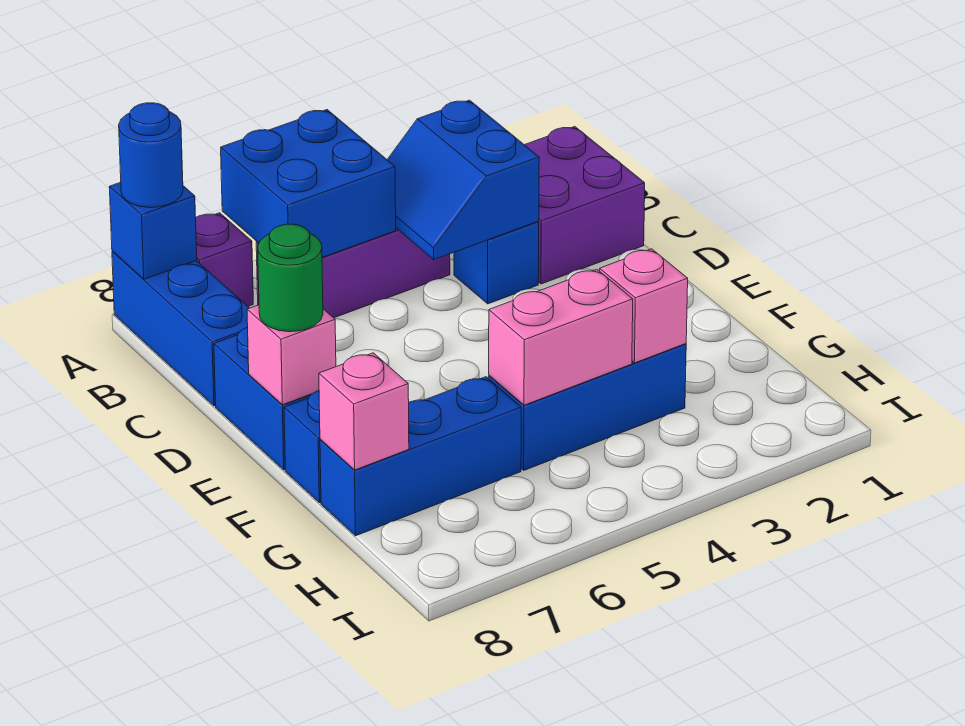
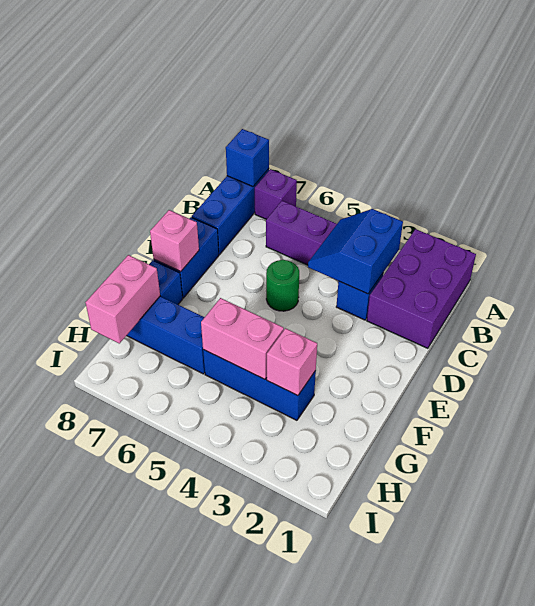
blue brick A5:B6 level 2 -> none
blue round brick A8 level 3 -> none
purple brick B1:C2 level 1 -> purple brick A1:C2 level 1
green round brick E8 level 3 -> green round brick D5 level 1
pink brick G8 level 2 -> pink brick G8:H8 level 2

